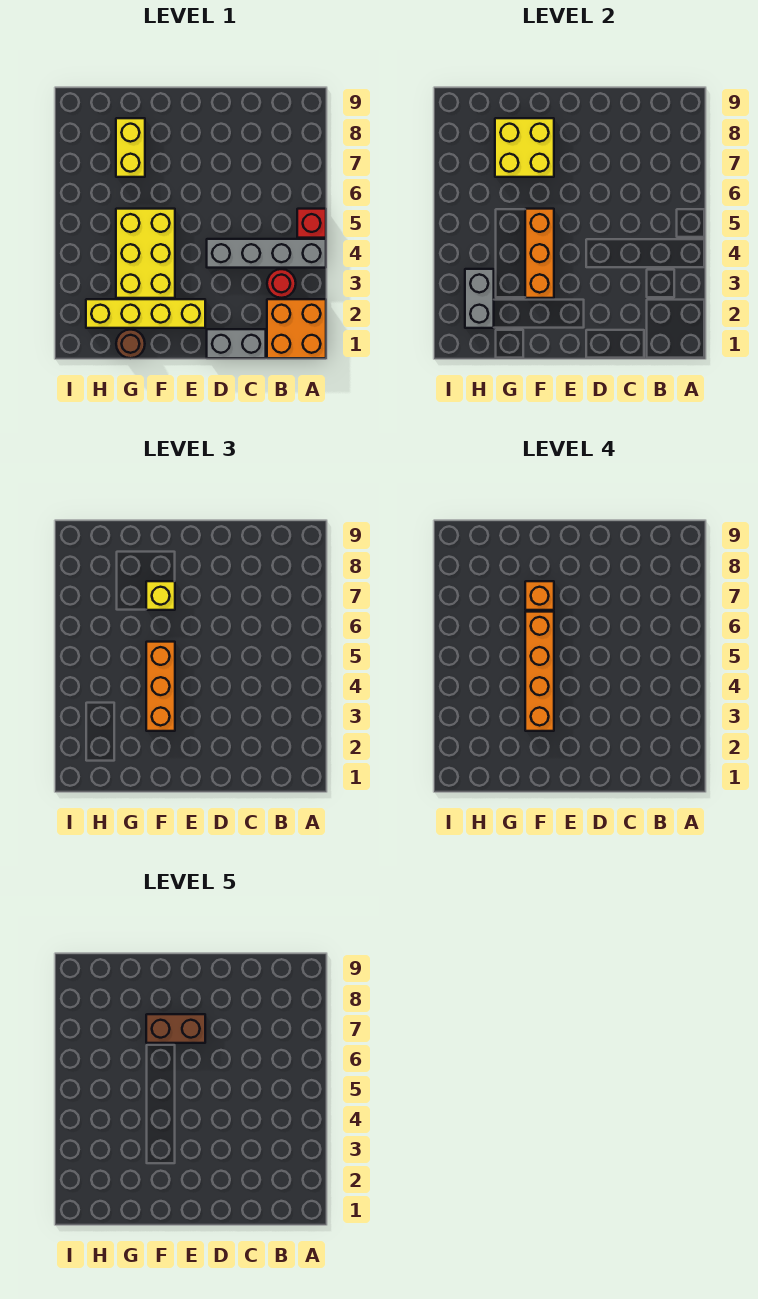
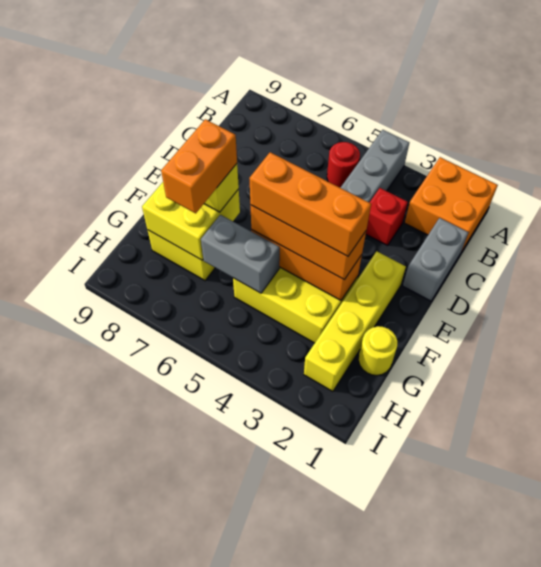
red brick A5 level 1 -> red brick C3 level 1
red round brick B3 level 1 -> red round brick B5 level 1
brown brick E7:F7 level 5 -> none
orange brick F3:F6 level 4 -> orange brick F3:F5 level 4
orange brick F7 level 4 -> orange brick F7:G7 level 4
brown round brick G1 level 1 -> yellow round brick G1 level 1
grey brick H2:H3 level 2 -> grey brick G5:G6 level 2

